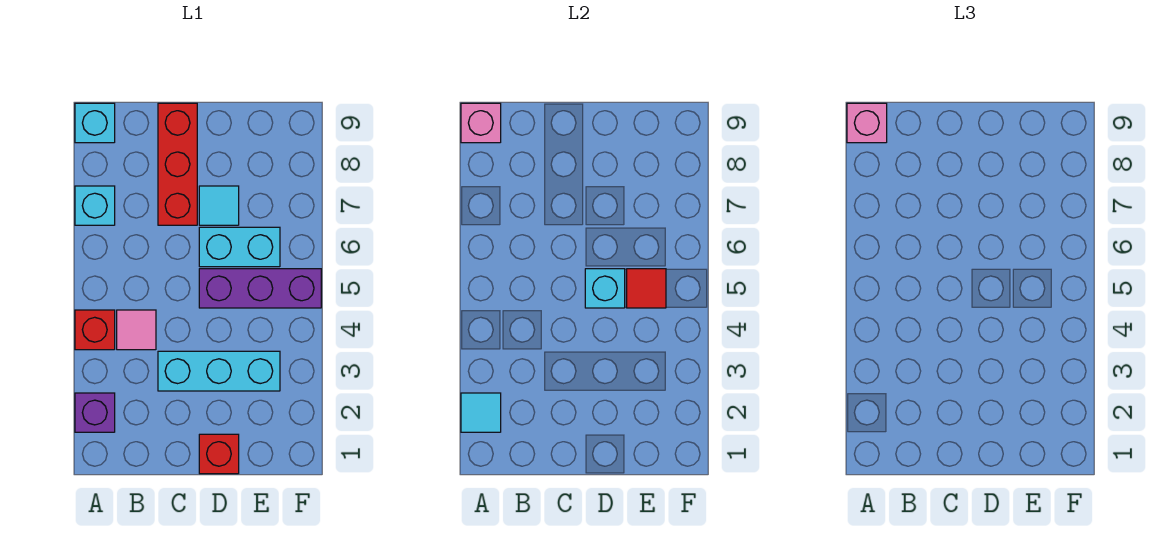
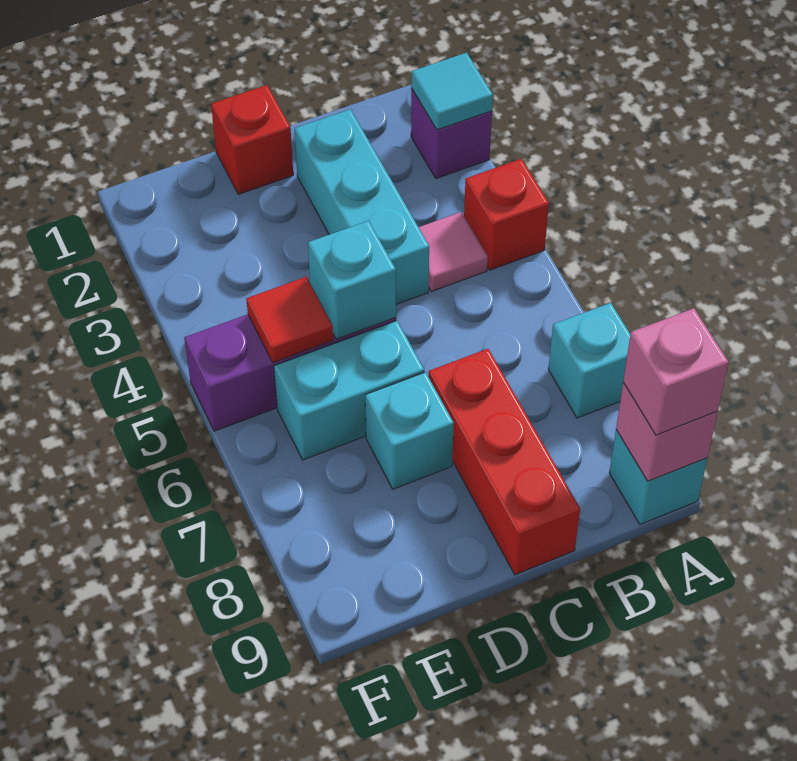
cyan brick C3:E3 level 1 -> cyan brick C2:C4 level 1
cyan tile D7 level 1 -> cyan brick D7 level 1

